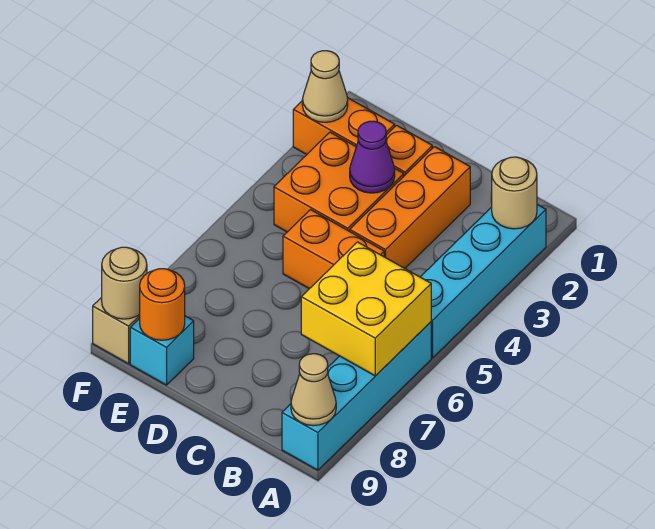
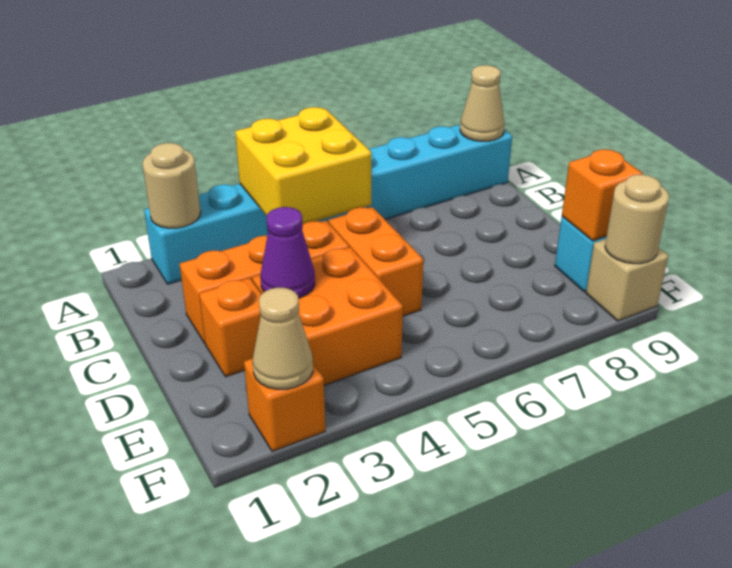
yellow brick A6:B7 level 2 -> yellow brick A4:B5 level 2
orange brick E2:F2 level 1 -> orange brick F2 level 1
orange round brick E9 level 2 -> orange brick E9 level 2

